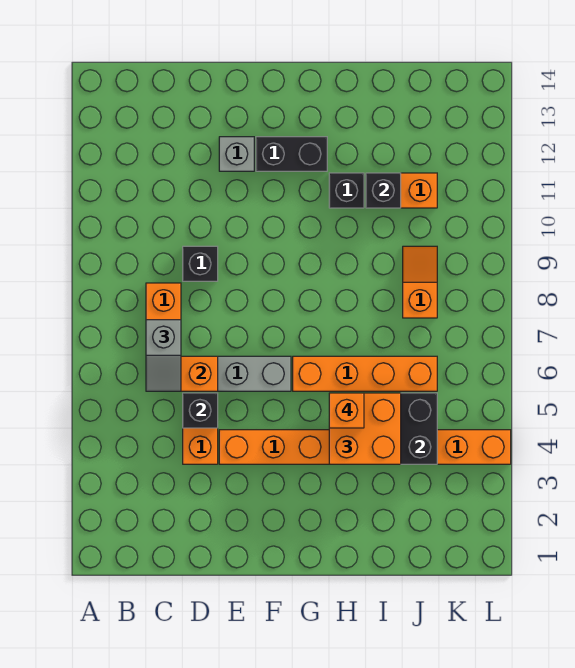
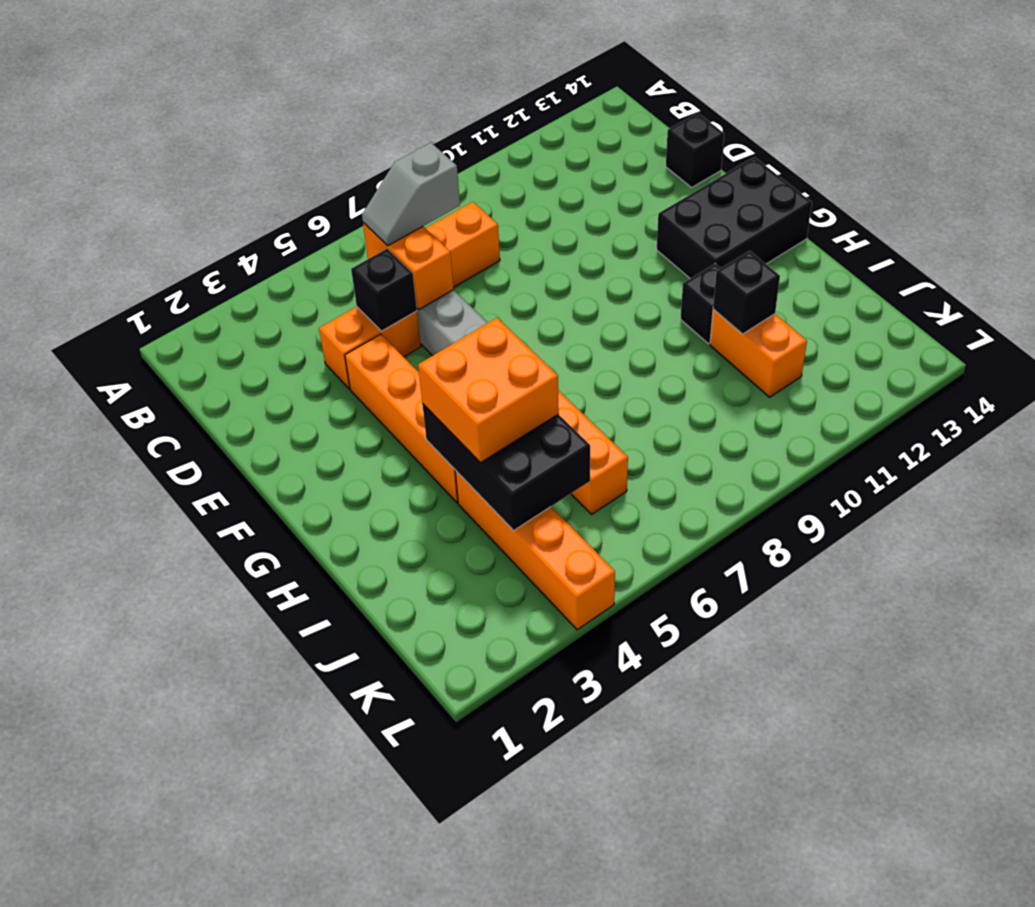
black brick D9 level 1 -> black brick D14 level 1
grey brick E12 level 1 -> none
black brick F12:G12 level 1 -> black brick F12:G14 level 1
orange brick H5 level 4 -> none
orange slope J8:J9 level 1 top 8 -> none

